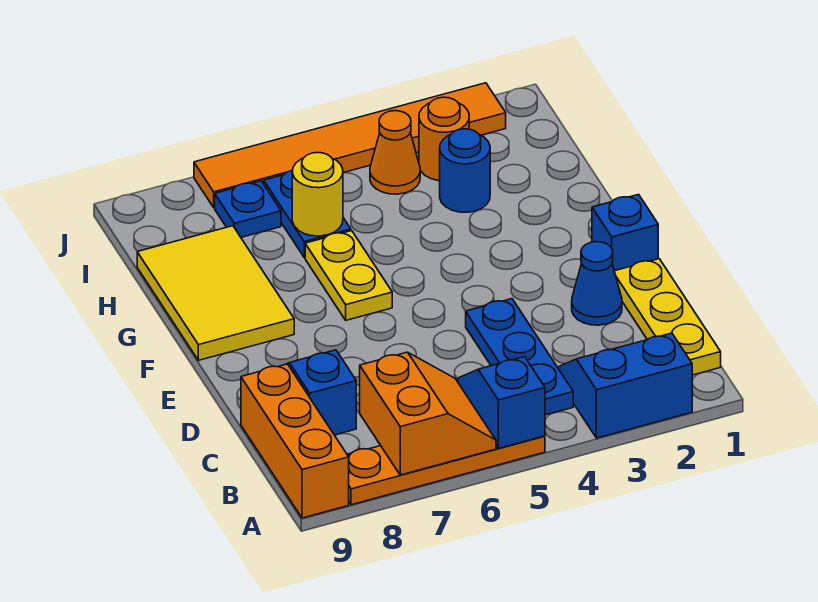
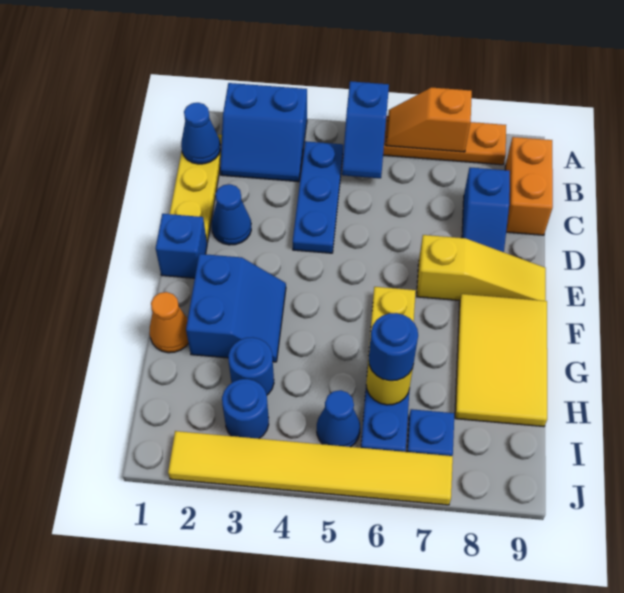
orange slope A6:B7 level 2 top 7 -> orange slope A6:A7 level 2 top 7
orange brick A9:C9 level 1 -> orange brick B9:C9 level 1
none -> blue cone B1 level 2
none -> yellow slope E7:E9 level 1 top 7
none -> blue slope F2:G3 level 1 top 2
none -> blue round brick H6 level 3
orange round brick I3 level 1 -> blue round brick I3 level 1
orange cone I4 level 1 -> orange cone G1 level 1
none -> blue cone I5 level 1
orange tile J2:J7 level 1 -> yellow tile J2:J7 level 1

